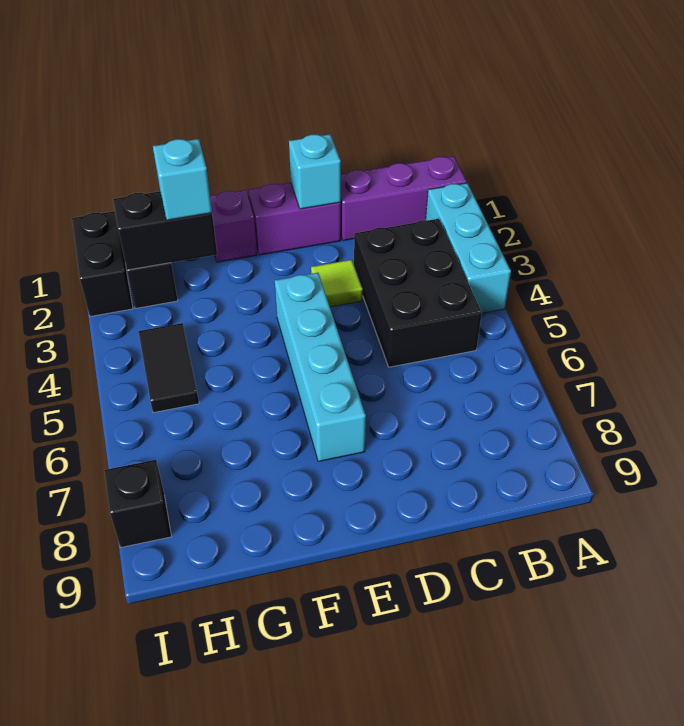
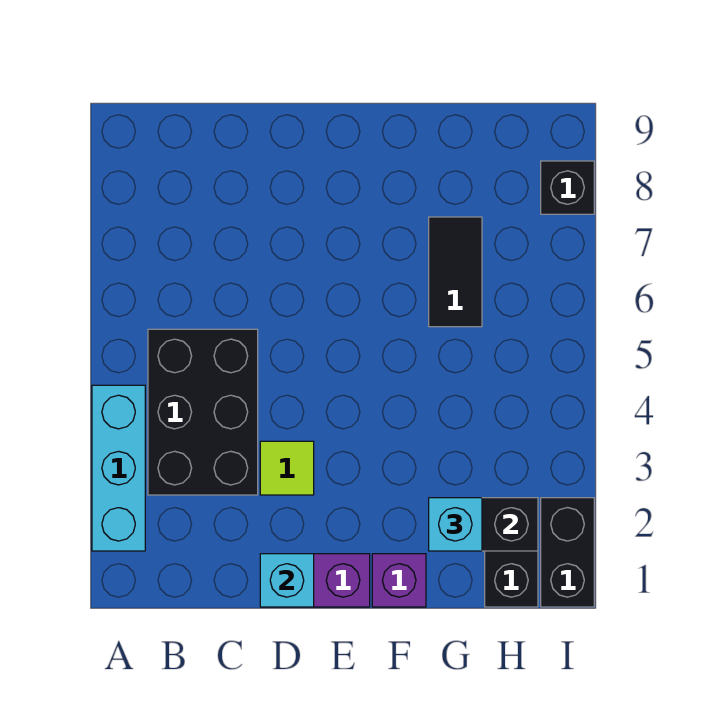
purple brick A1:C1 level 1 -> none
cyan brick E4:E7 level 1 -> none
black tile H4:H5 level 1 -> black tile G6:G7 level 1

